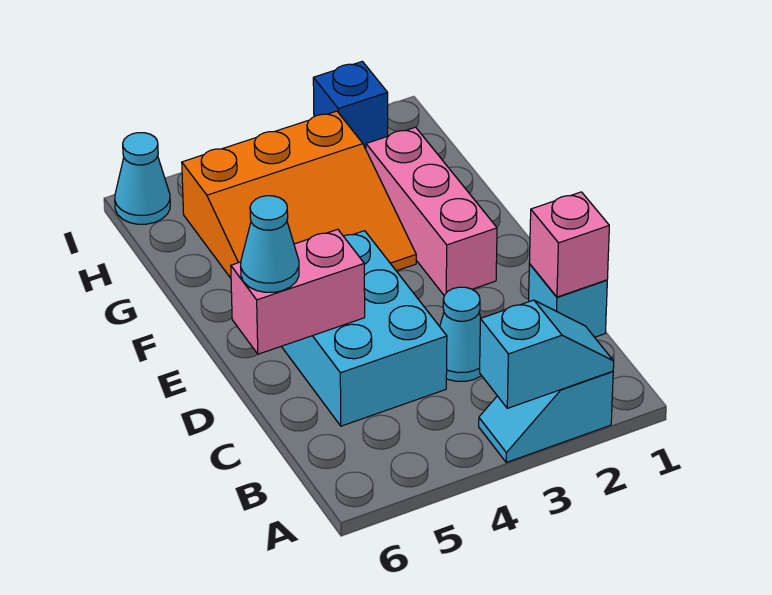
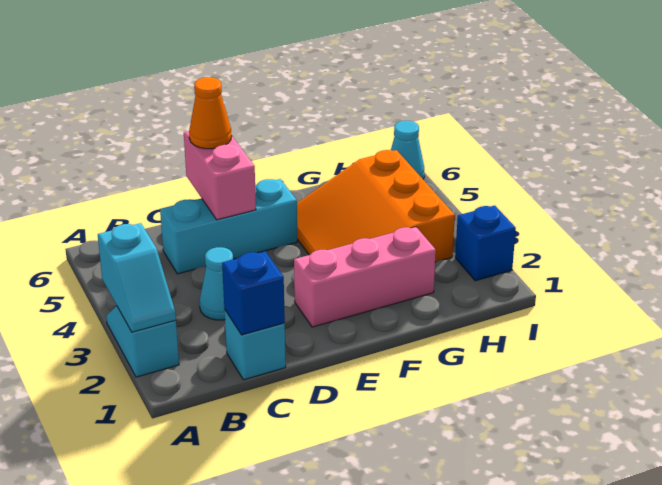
pink brick C1 level 2 -> blue brick C1 level 2
cyan brick C4:E5 level 1 -> cyan brick C5:E5 level 1
cyan cone D6 level 3 -> orange cone D6 level 3

